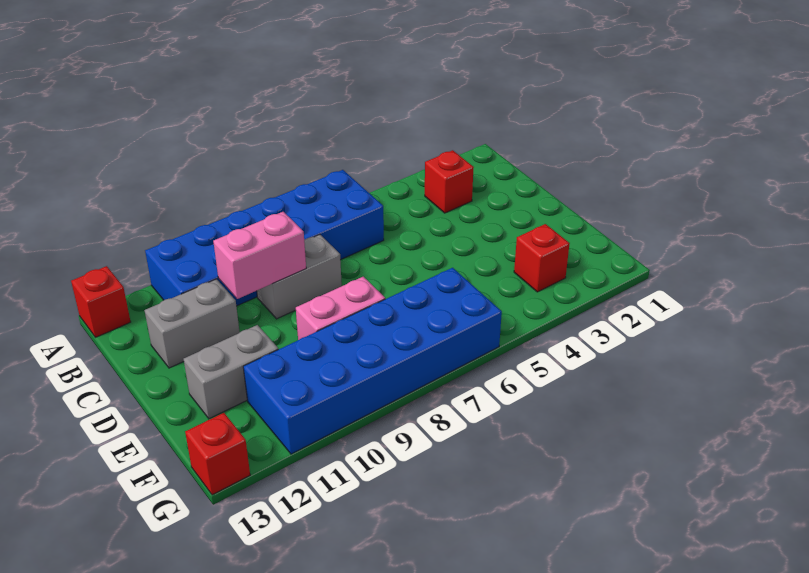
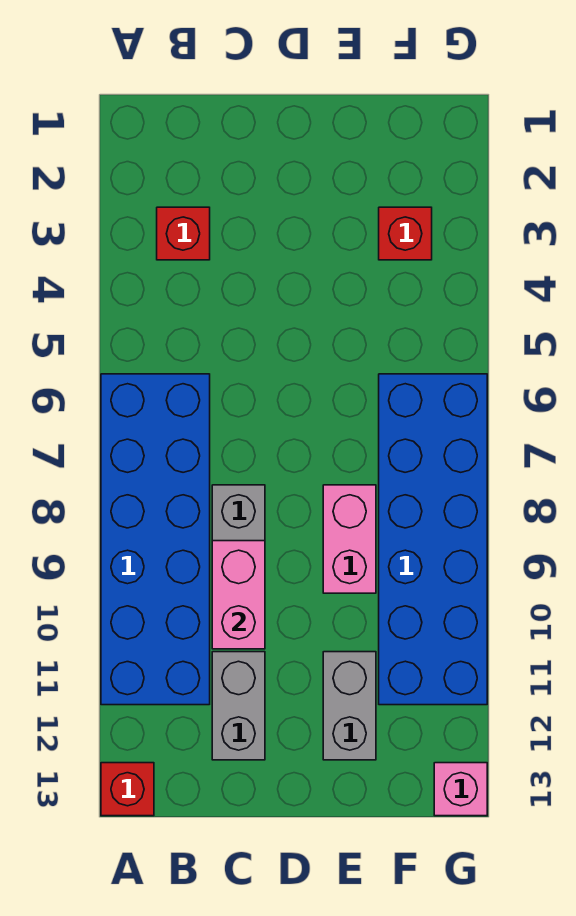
red brick G13 level 1 -> pink brick G13 level 1

